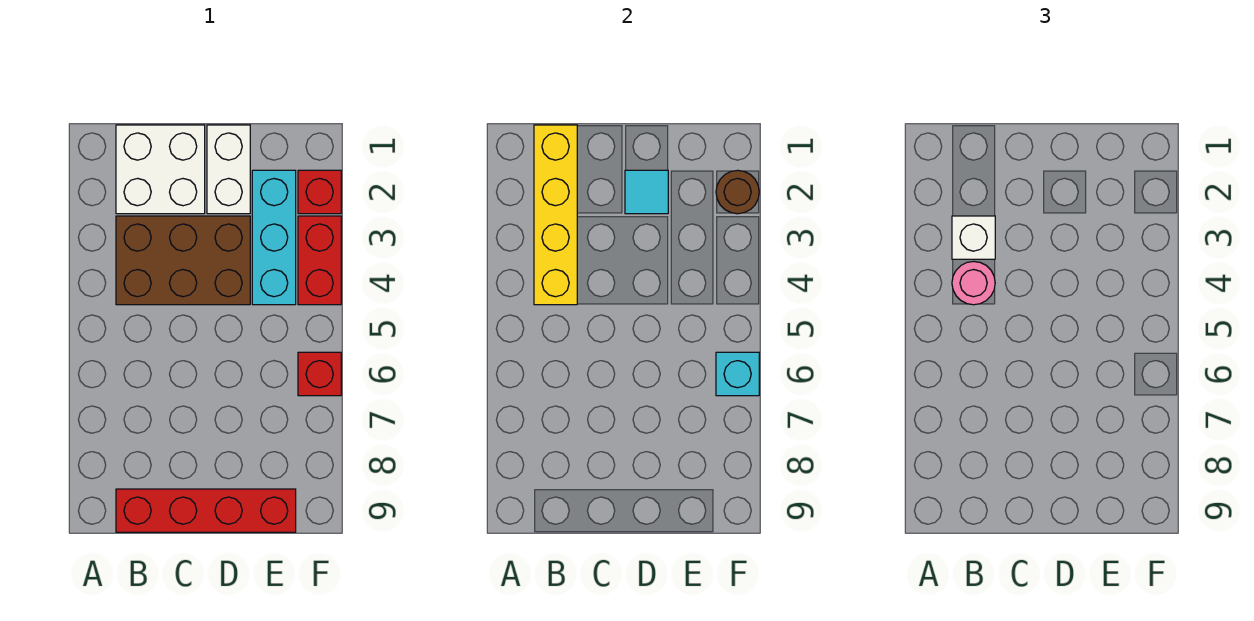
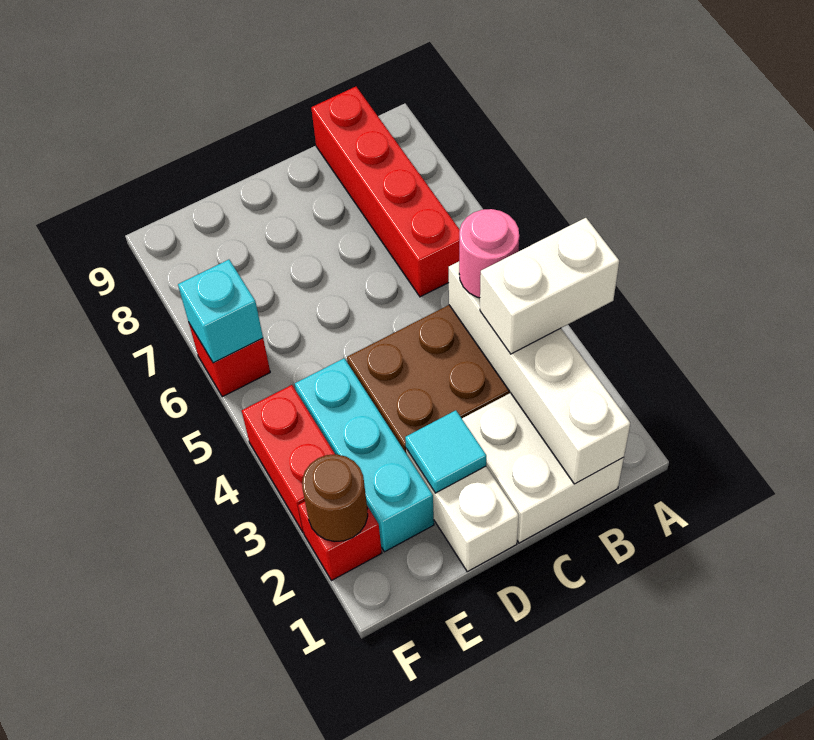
yellow brick B1:B4 level 2 -> white brick B1:B4 level 2
white brick B3 level 3 -> white brick A3:B3 level 3
red brick B9:E9 level 1 -> red brick B6:B9 level 1

